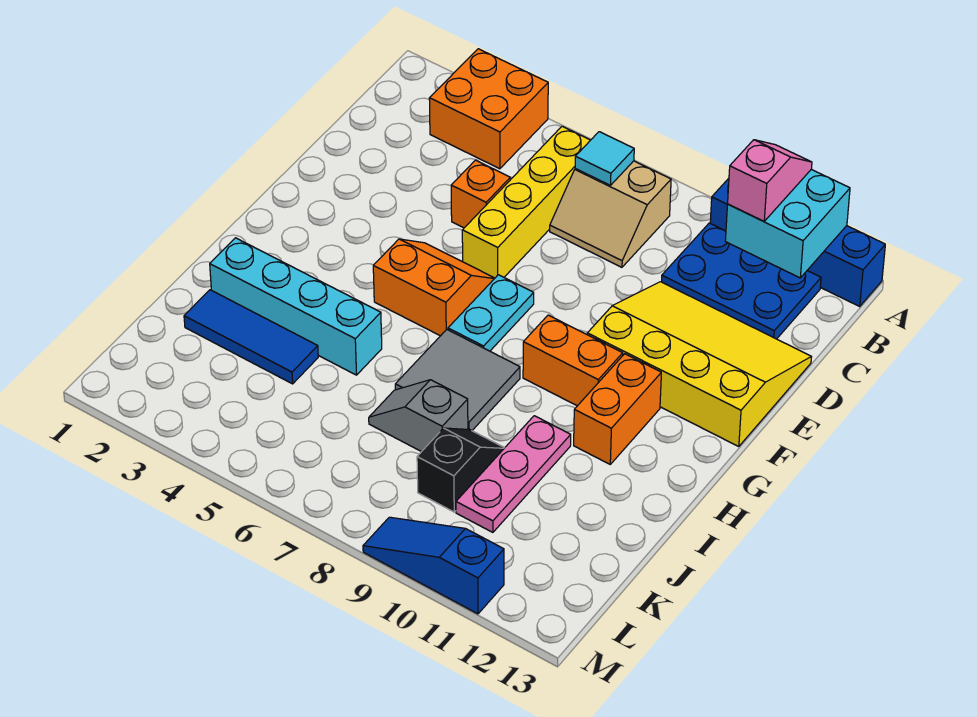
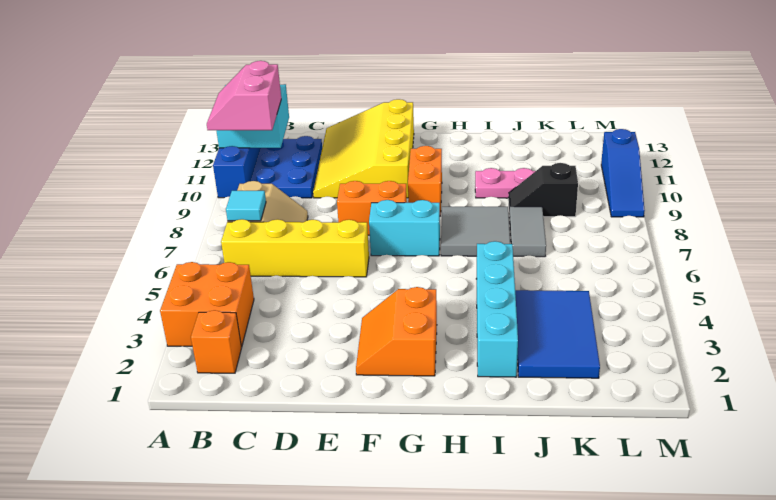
pink slope A11:B11 level 3 top B -> pink slope A10:B11 level 3 top B
orange brick D5 level 1 -> orange brick B2 level 1
orange slope F5:G6 level 1 top G -> orange slope F2:G3 level 1 top G
cyan plate F7:G7 level 1 -> cyan brick F7:G7 level 1
orange brick G11:H11 level 1 -> orange brick E8:F8 level 1
blue tile J2:J4 level 1 -> blue tile J2:K4 level 1
grey slope J7:J8 level 1 top 8 -> grey tile J7:J8 level 1

